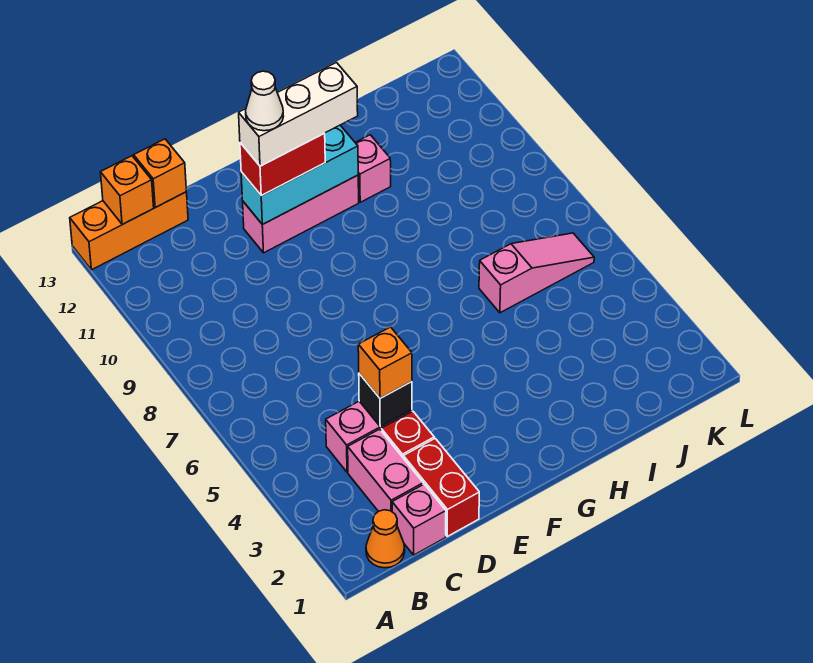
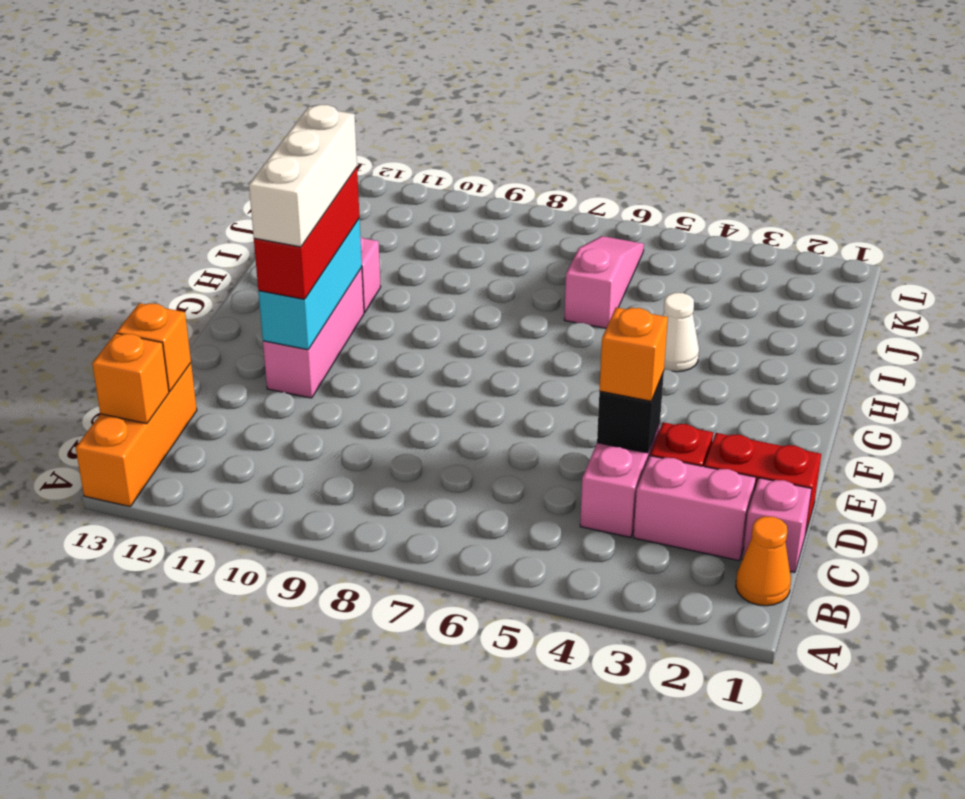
red brick E11:F11 level 3 -> red brick E11:G11 level 3
white cone E11 level 5 -> white cone H4 level 1

